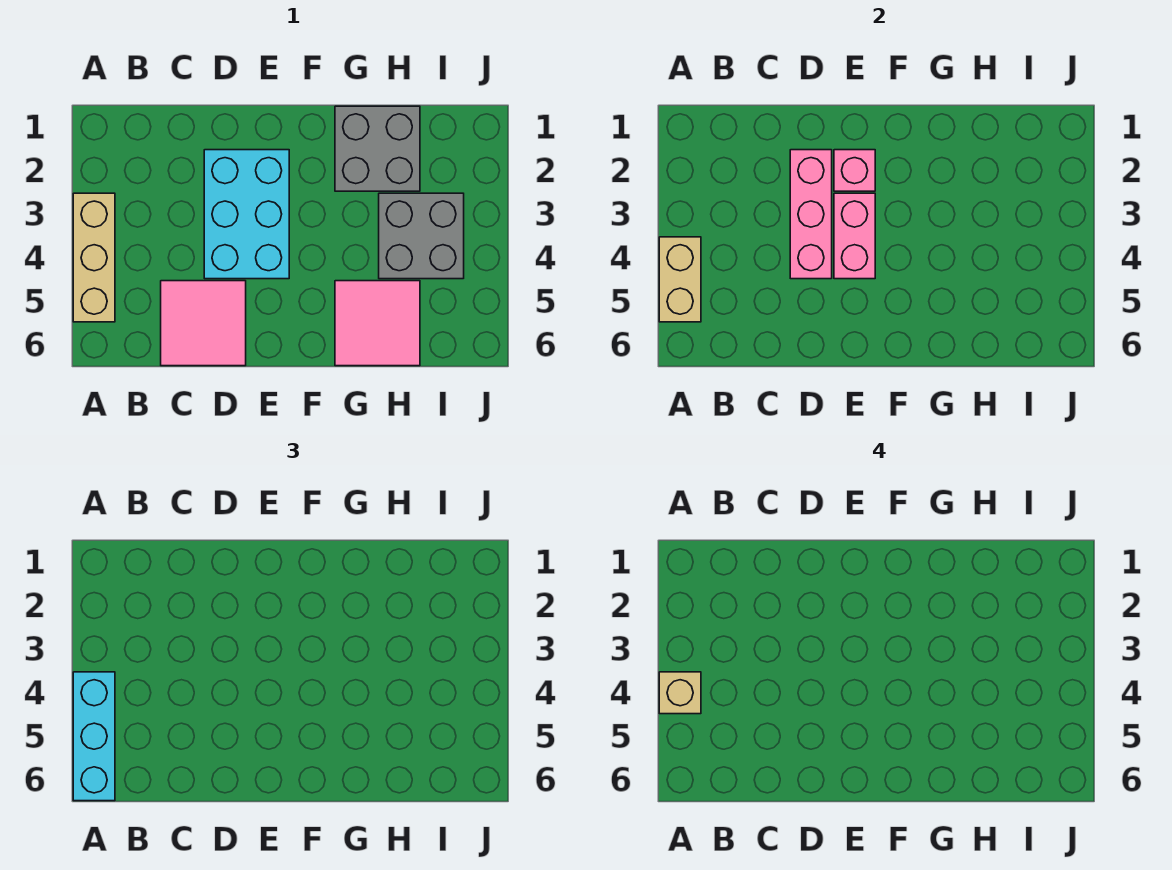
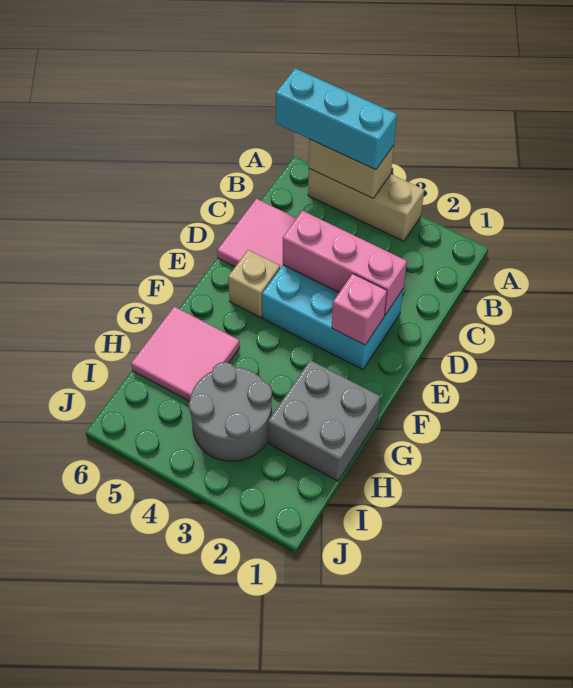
tan brick A4 level 4 -> tan brick E5 level 1
pink brick E3:E4 level 2 -> none
grey brick H3:I4 level 1 -> grey round brick H3:I4 level 1

